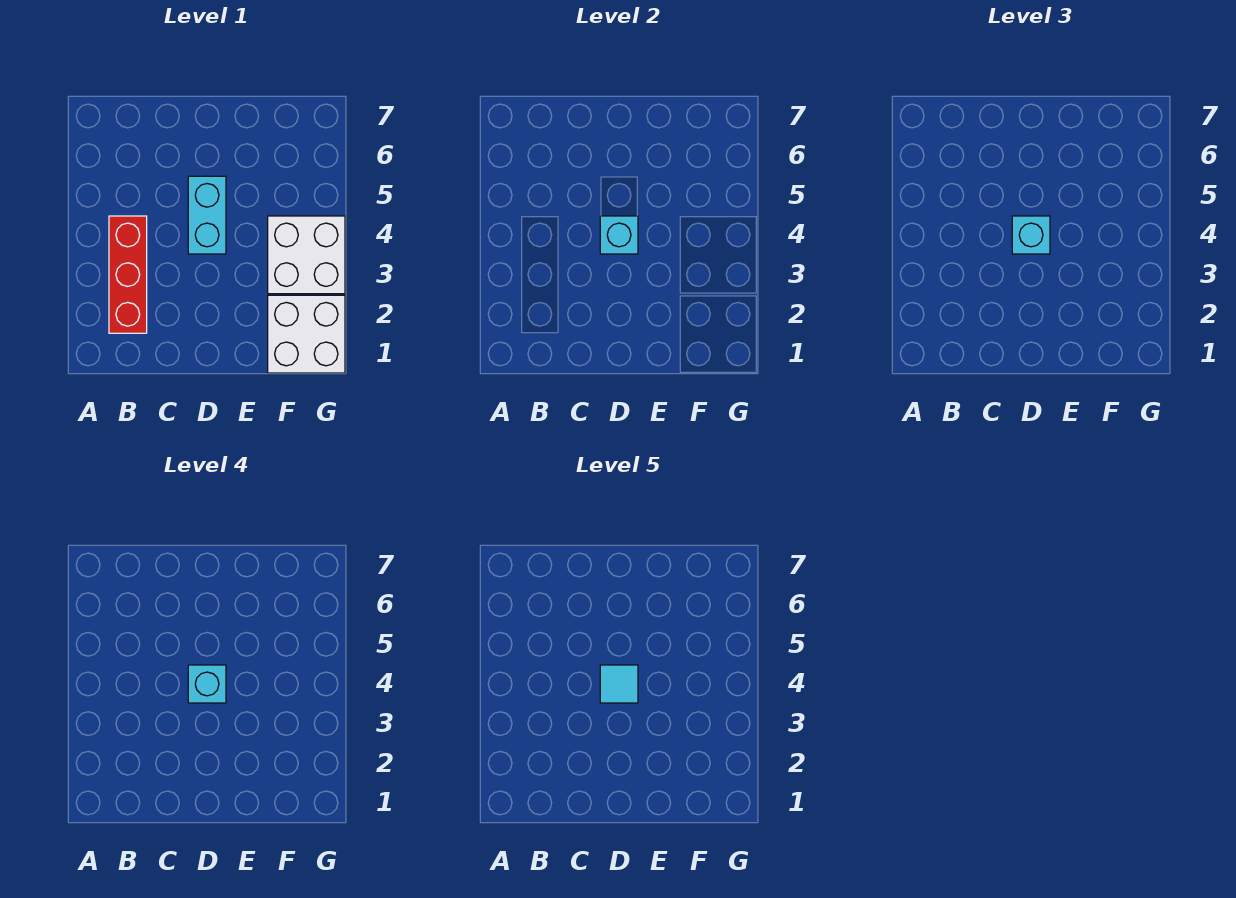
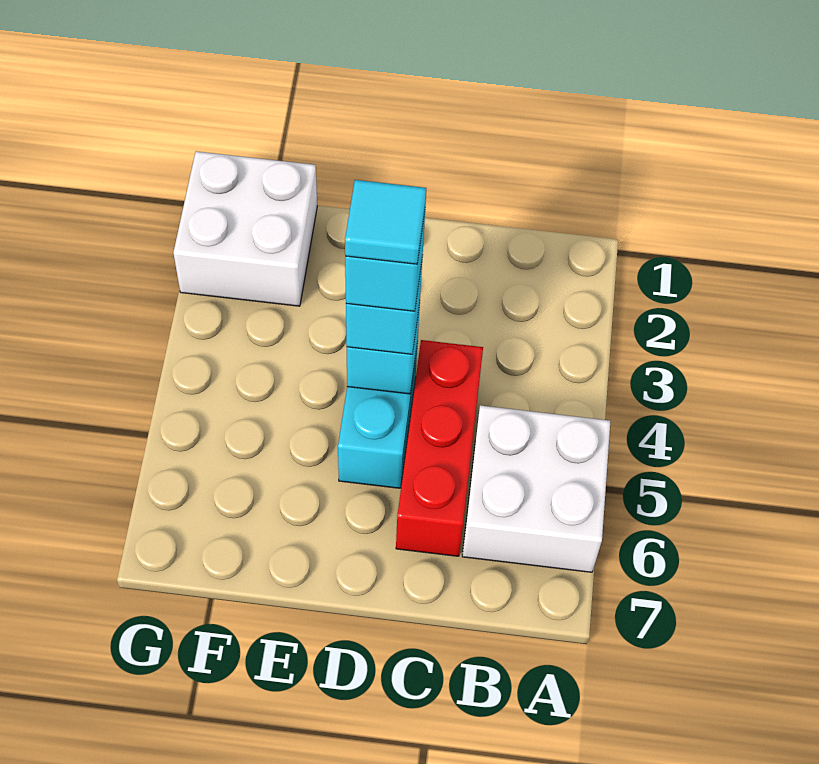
red brick B2:B4 level 1 -> red brick C4:C6 level 1
white brick F3:G4 level 1 -> white brick A5:B6 level 1

